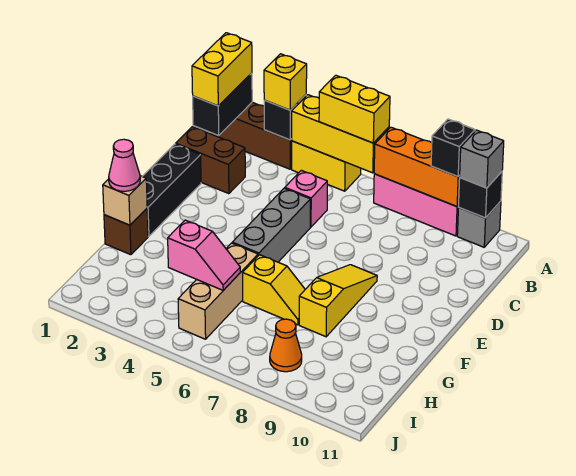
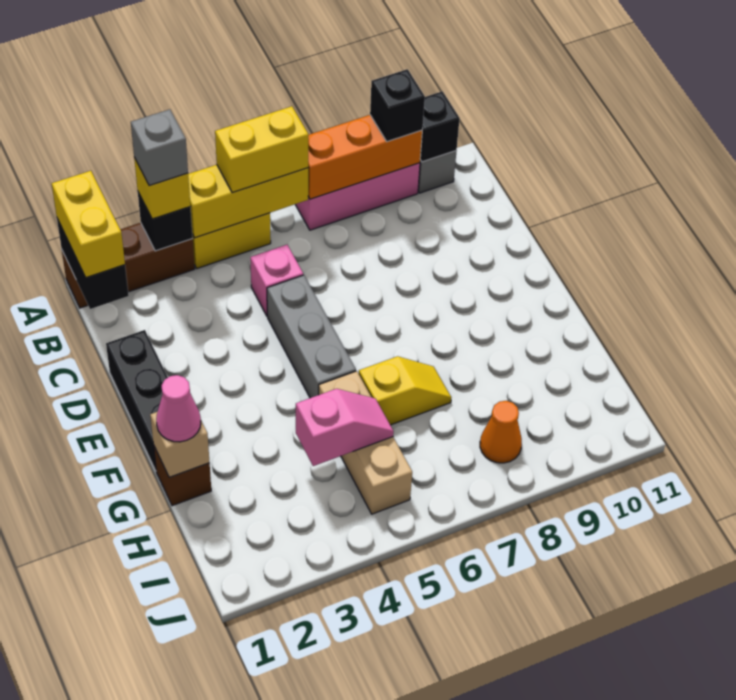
grey brick A10 level 3 -> grey brick A3 level 4
brown brick C1:C2 level 1 -> none
yellow slope E8:G8 level 1 top G -> none

